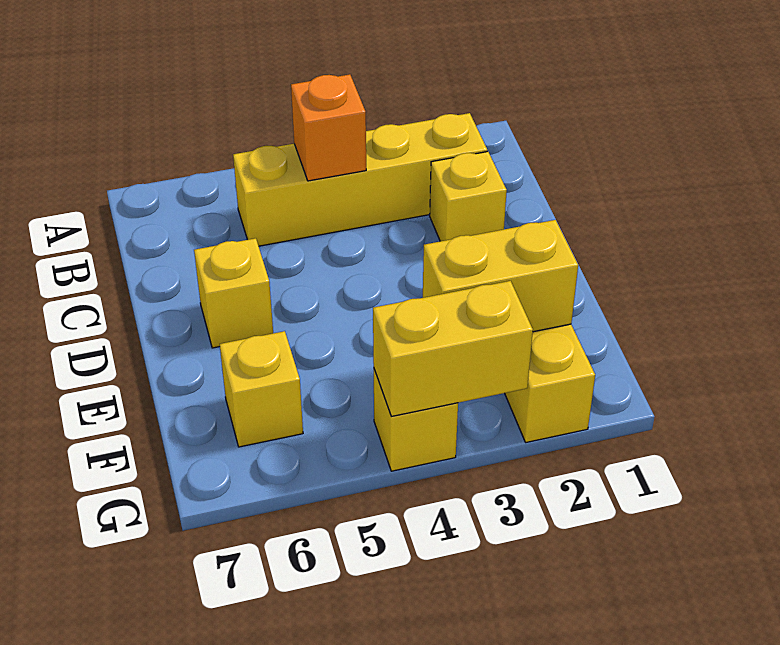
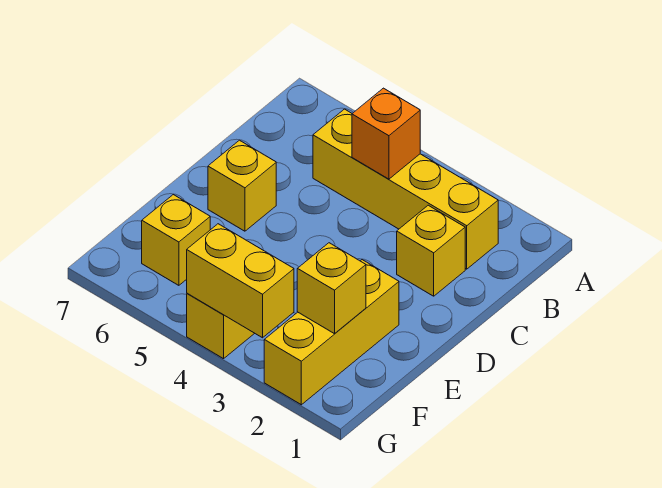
yellow brick F2:F3 level 2 -> yellow brick F2 level 2

